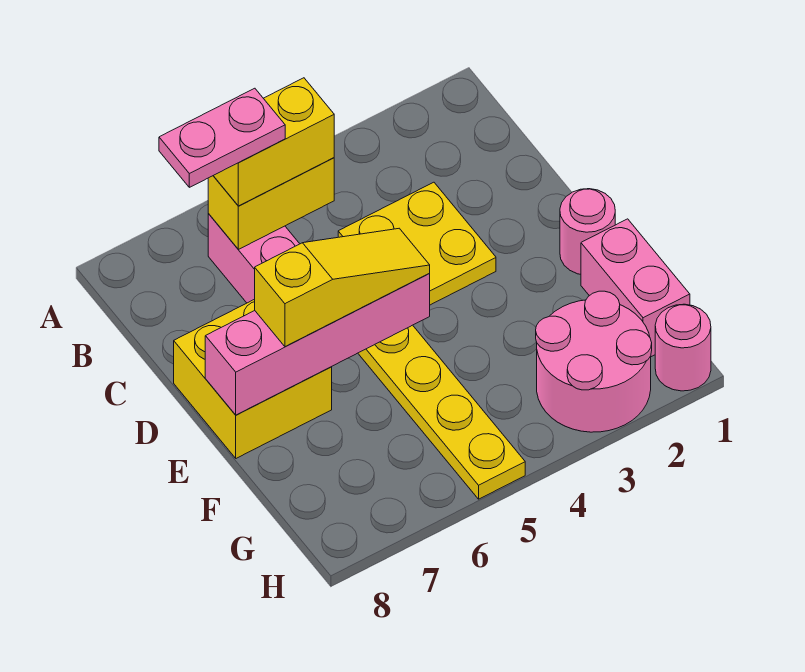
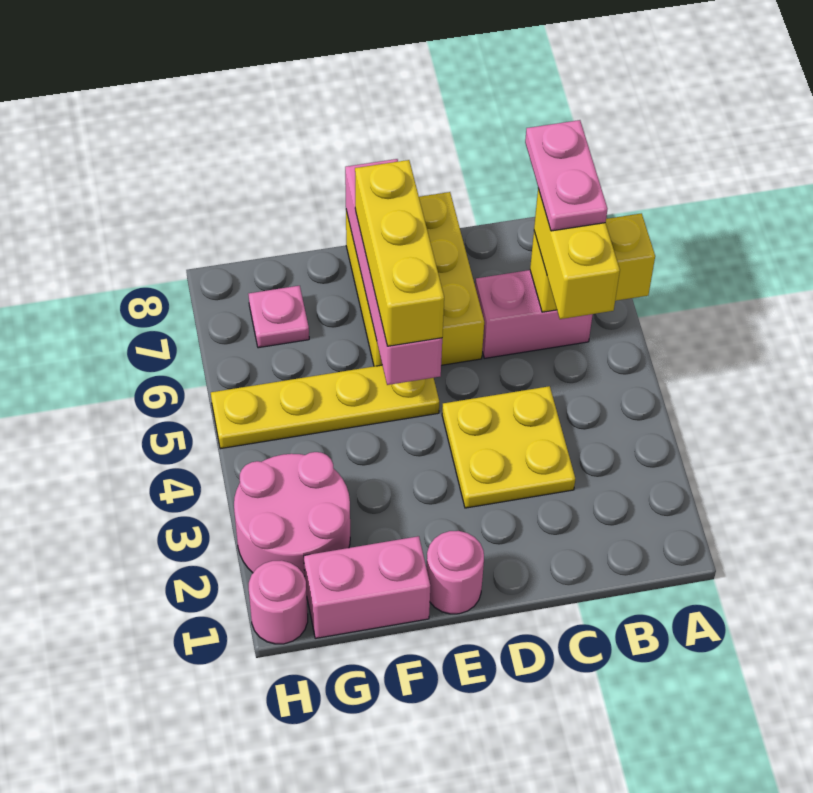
yellow brick B5:B6 level 2 -> yellow brick A6:B6 level 2
yellow brick D7:E8 level 1 -> yellow brick D6:E8 level 1
yellow slope E5:E7 level 3 top 7 -> yellow brick E5:E7 level 3
none -> pink plate G7 level 1

